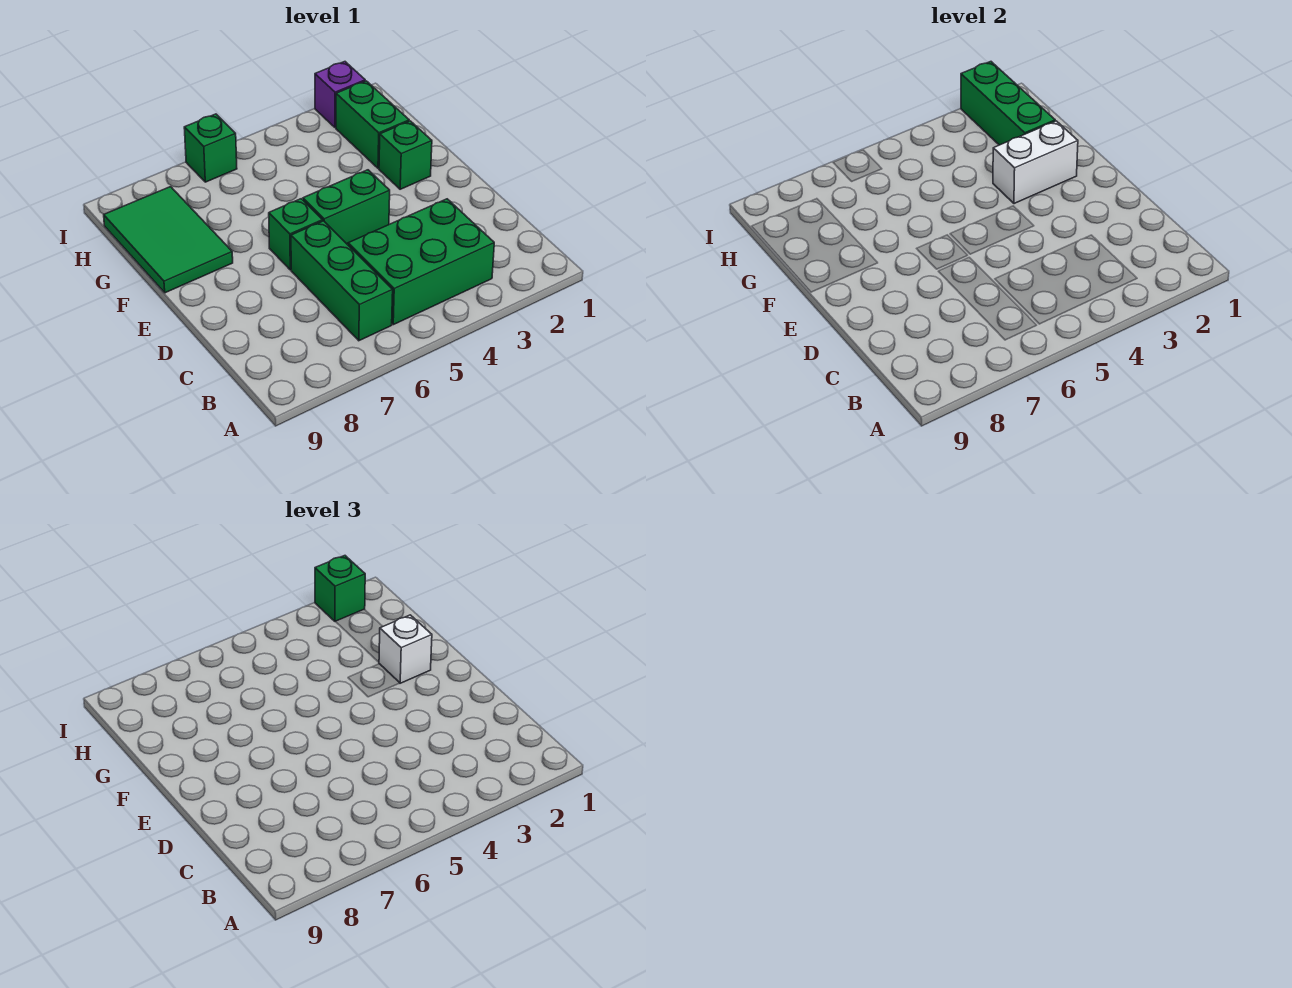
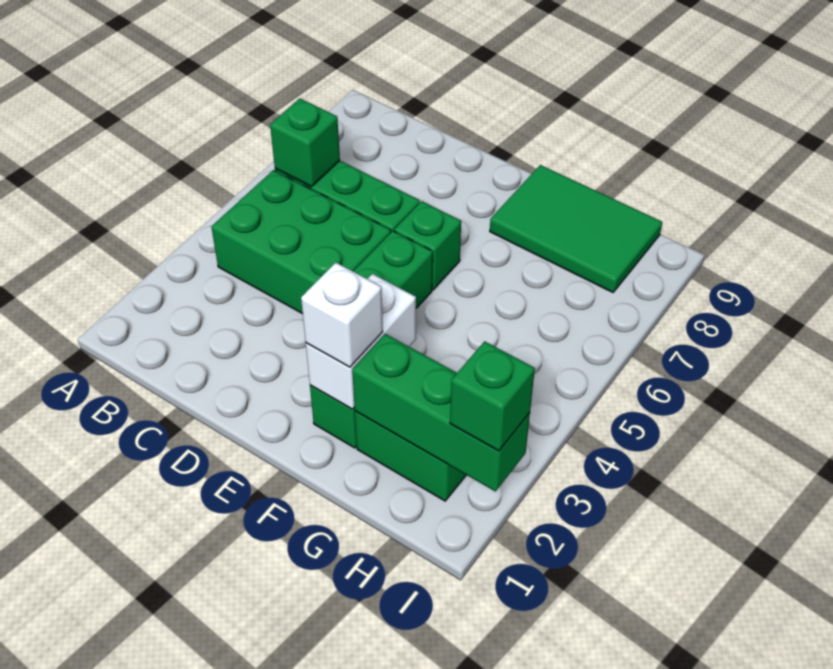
green brick B3:C5 level 1 -> green brick B4:D5 level 1
purple brick I2 level 1 -> none
green brick I6 level 1 -> green brick B6 level 2

